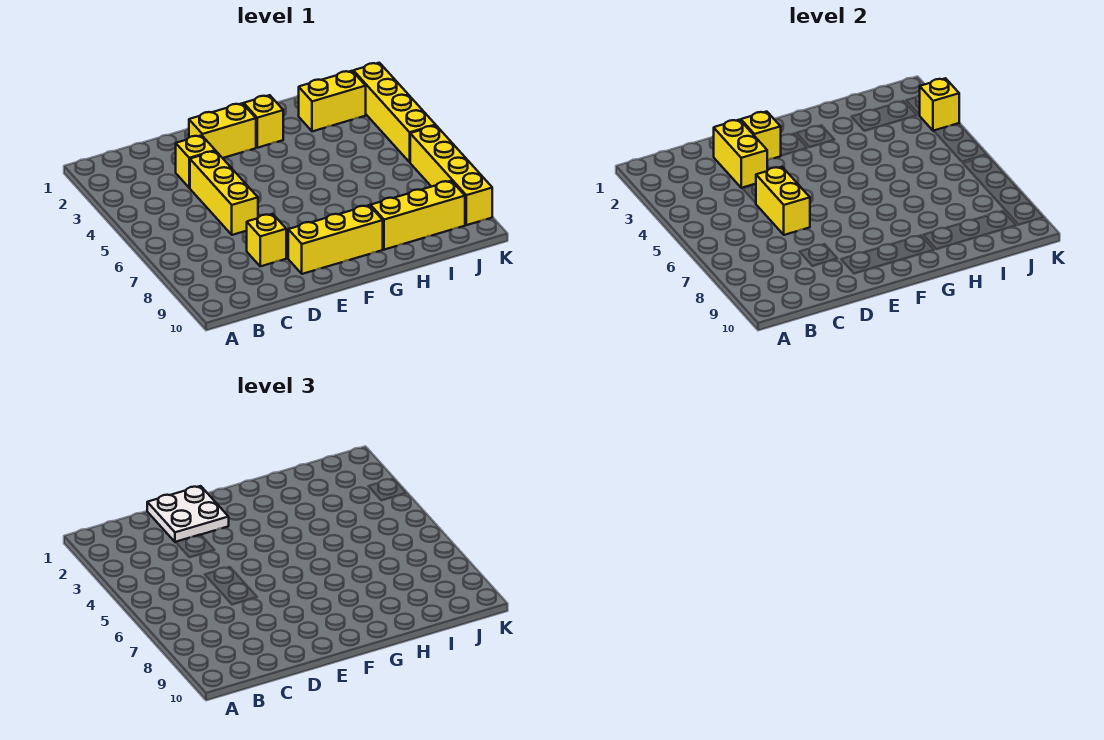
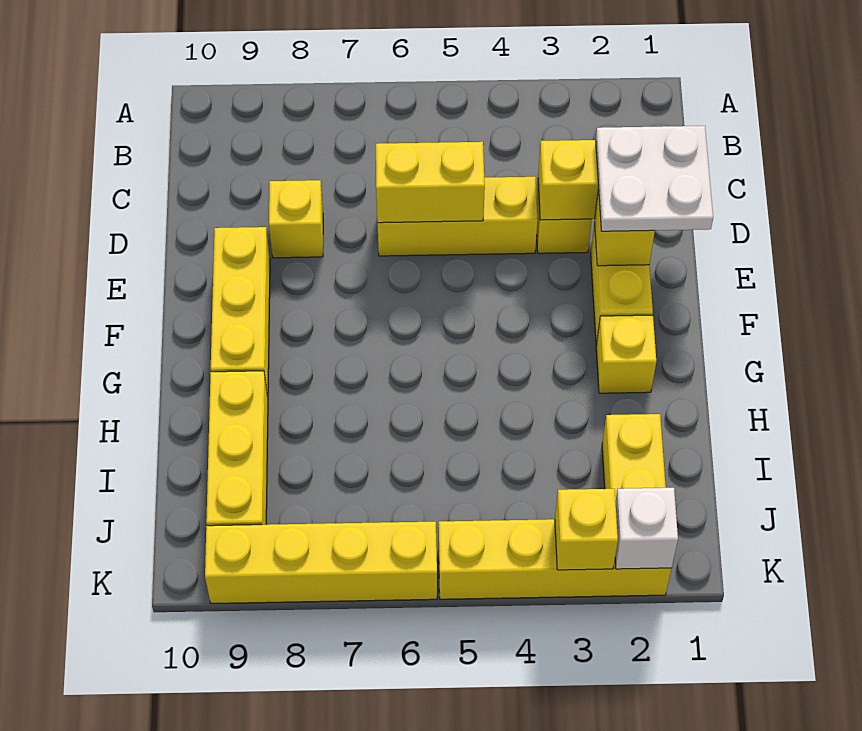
none -> white brick K2 level 2

